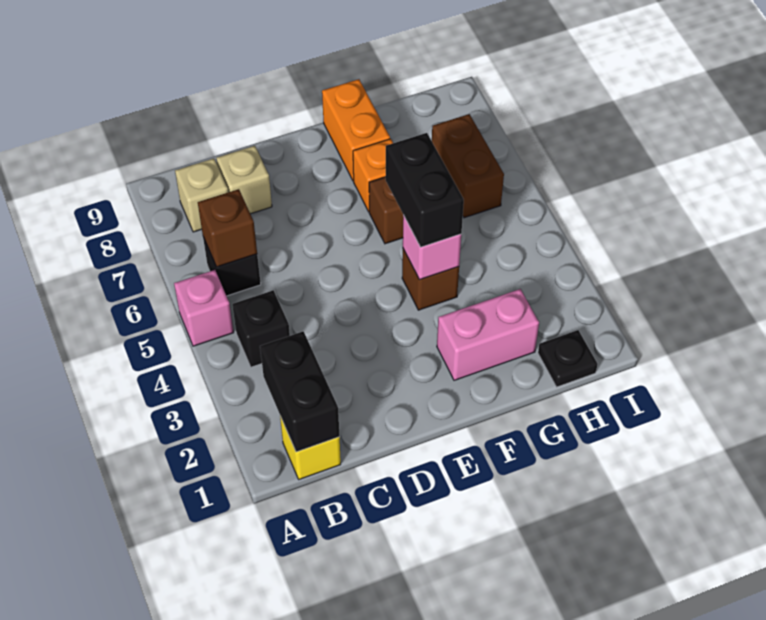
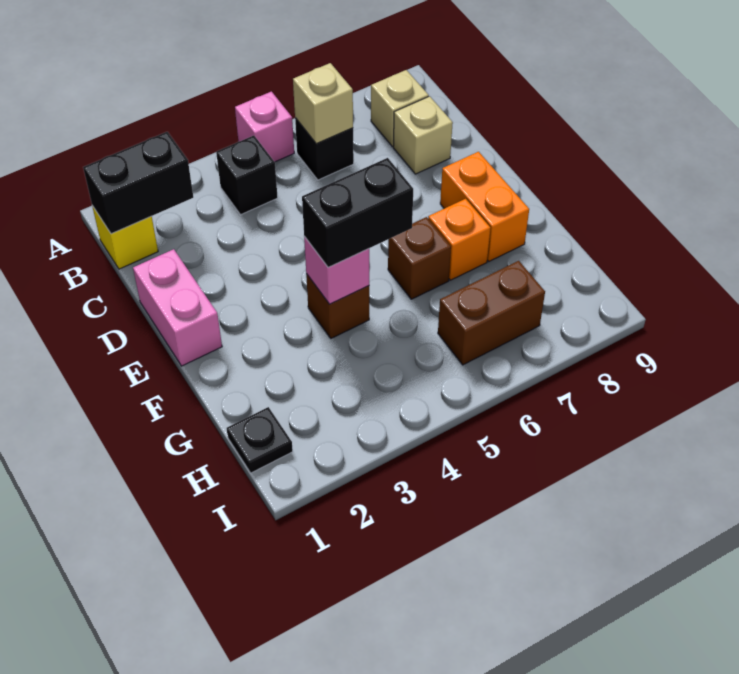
brown brick B6 level 2 -> tan brick B6 level 2
pink brick F2:G2 level 1 -> pink brick D1:E1 level 1
orange brick F8:F9 level 1 -> orange brick E8:F8 level 1

